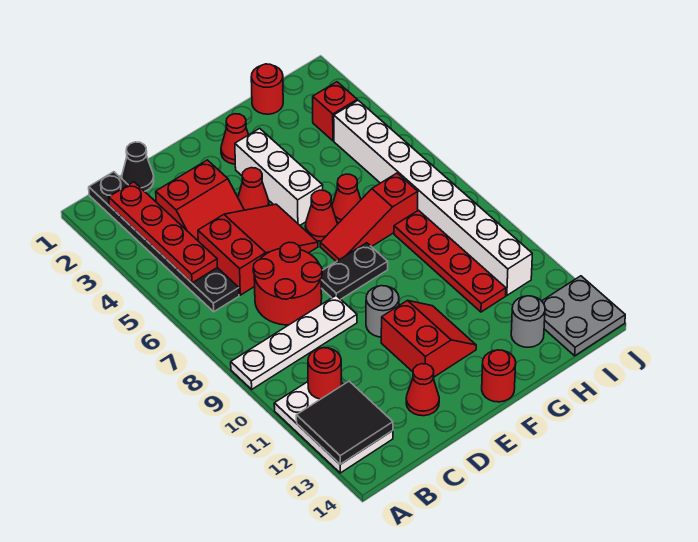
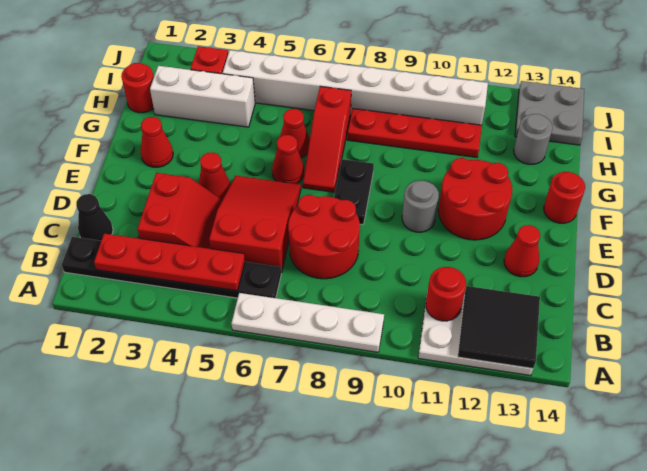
white plate A9:D9 level 1 -> white plate A6:A9 level 1
red slope E11:F12 level 1 top E -> red round brick E11:F12 level 1
white brick F3:F5 level 1 -> white brick H2:H4 level 1

